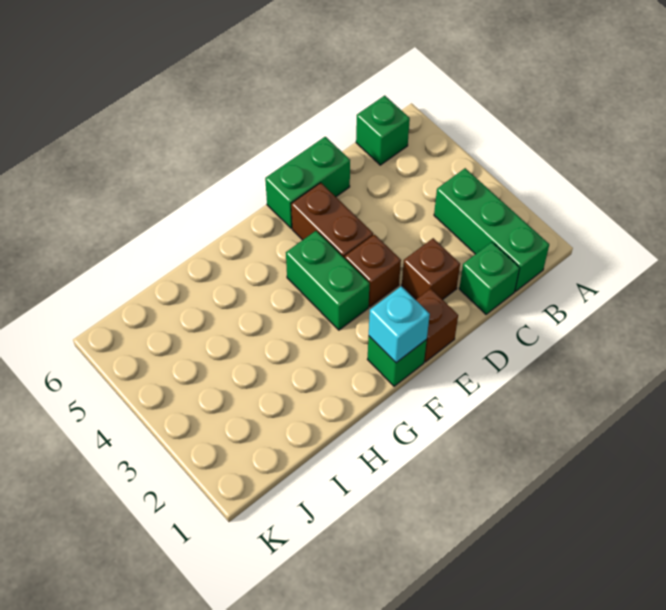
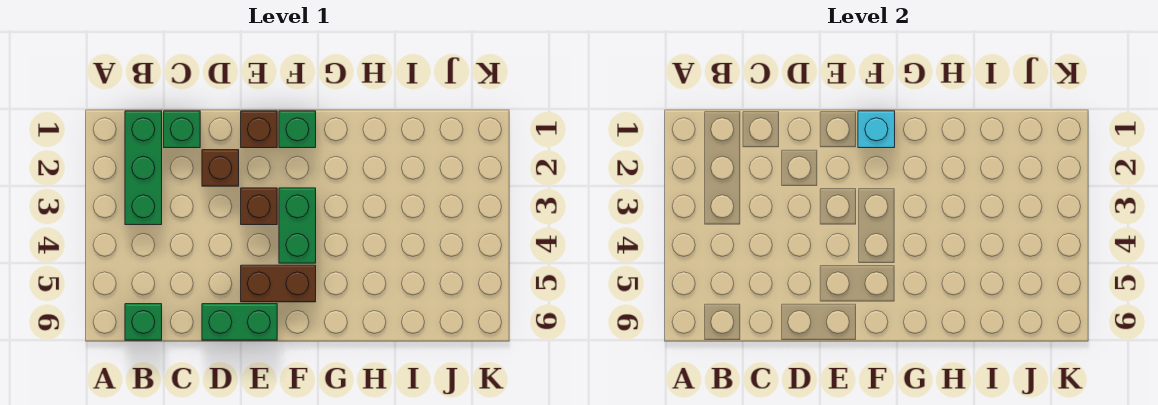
brown brick E4:E5 level 1 -> brown brick E5:F5 level 1

